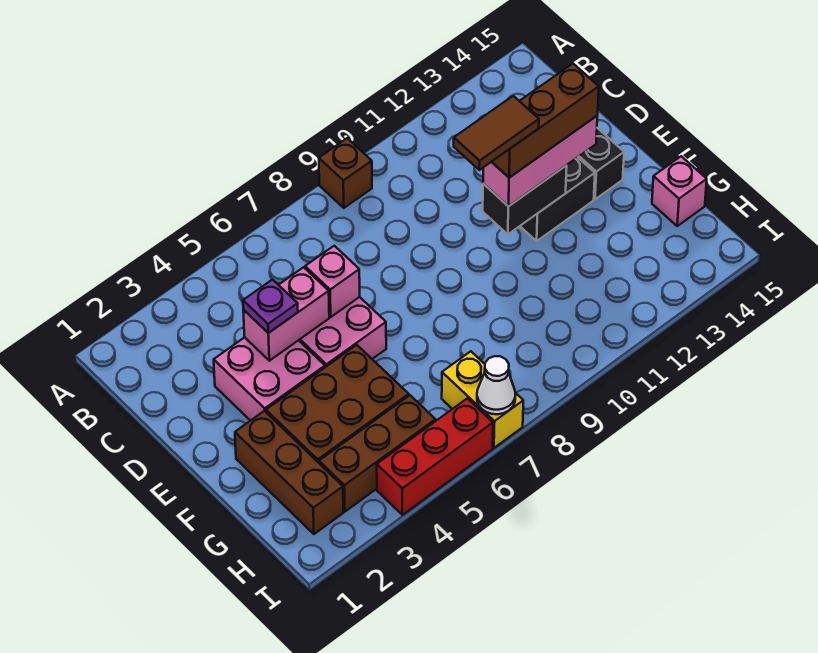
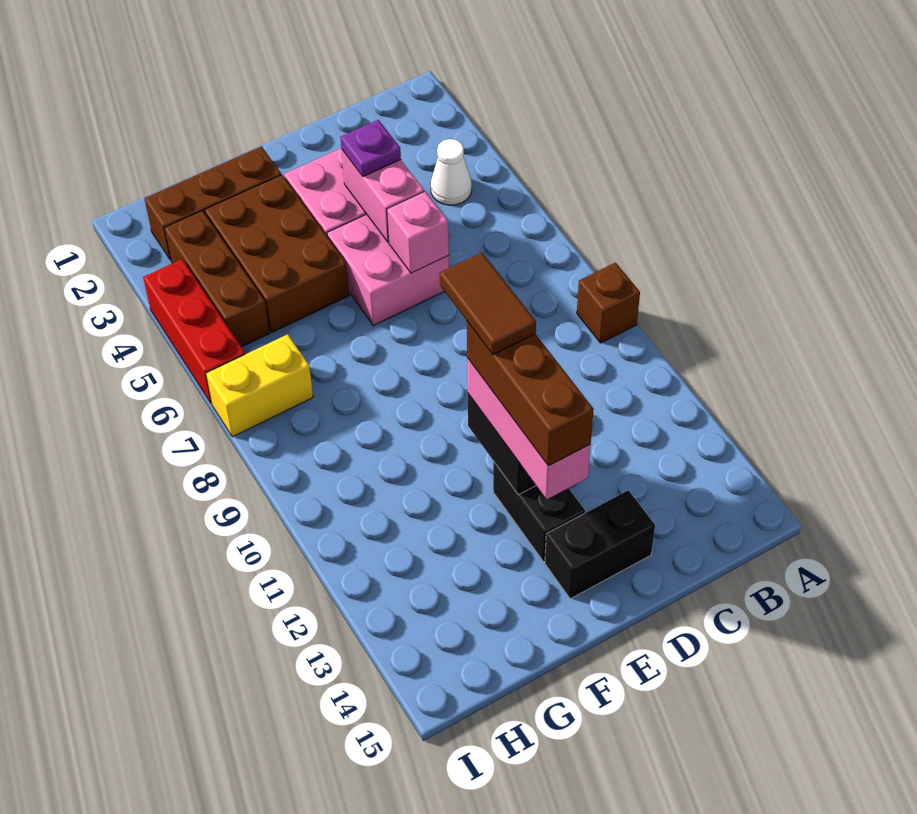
pink brick G15 level 1 -> none
white cone I7 level 2 -> white cone B4 level 1

